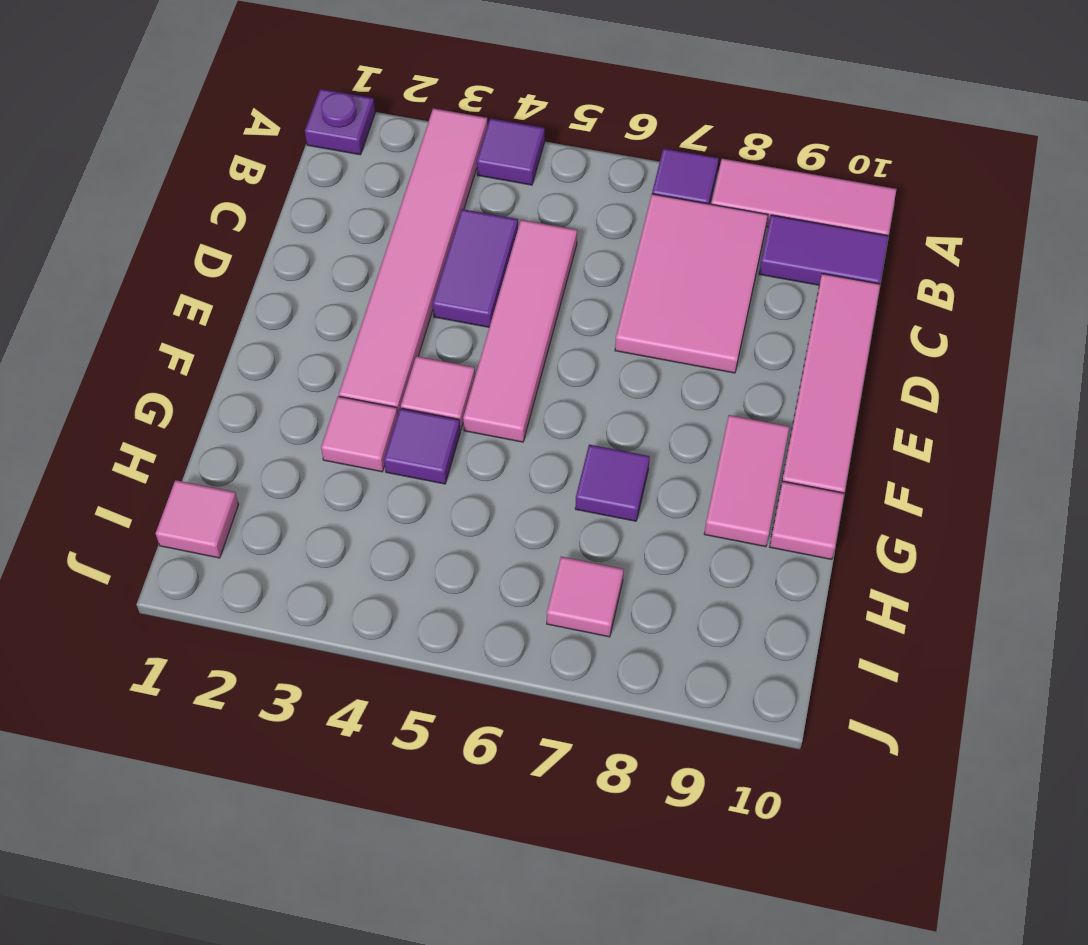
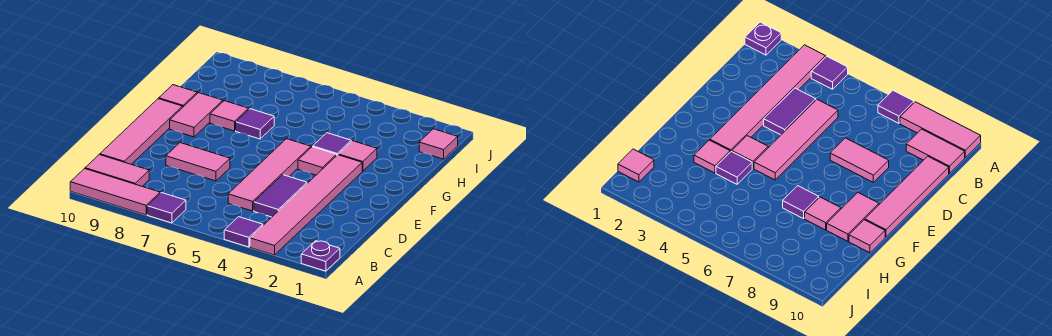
pink tile B7:D8 level 1 -> pink tile D7:D8 level 1
purple tile B9:B10 level 1 -> pink tile B9:B10 level 1
pink tile I7 level 1 -> pink tile G8 level 1

